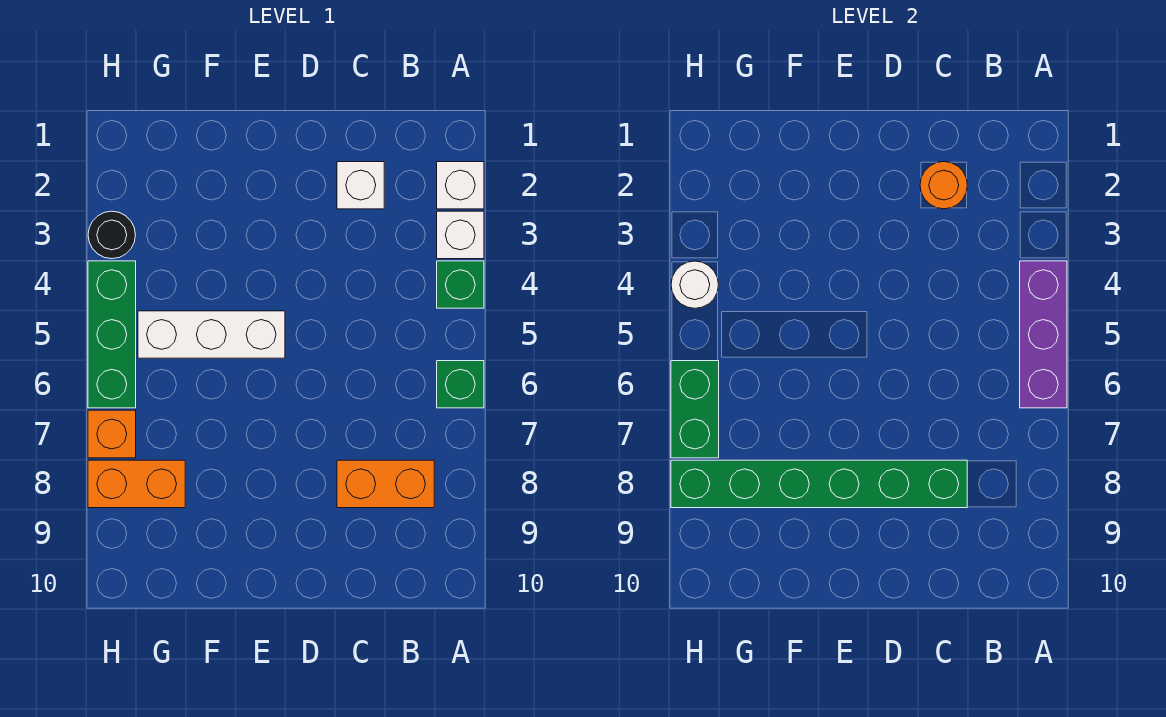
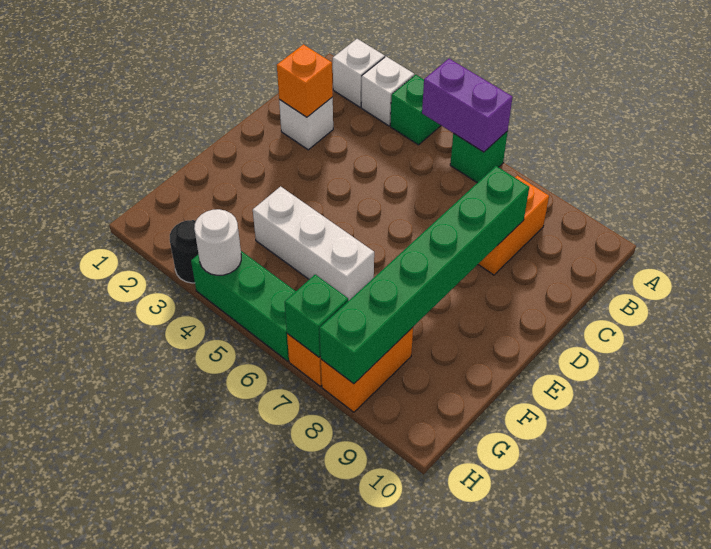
purple brick A4:A6 level 2 -> purple brick A5:A6 level 2
orange round brick C2 level 2 -> orange brick C2 level 2
white brick E5:G5 level 1 -> white brick F4:F6 level 1
green brick H6:H7 level 2 -> green brick H7 level 2

